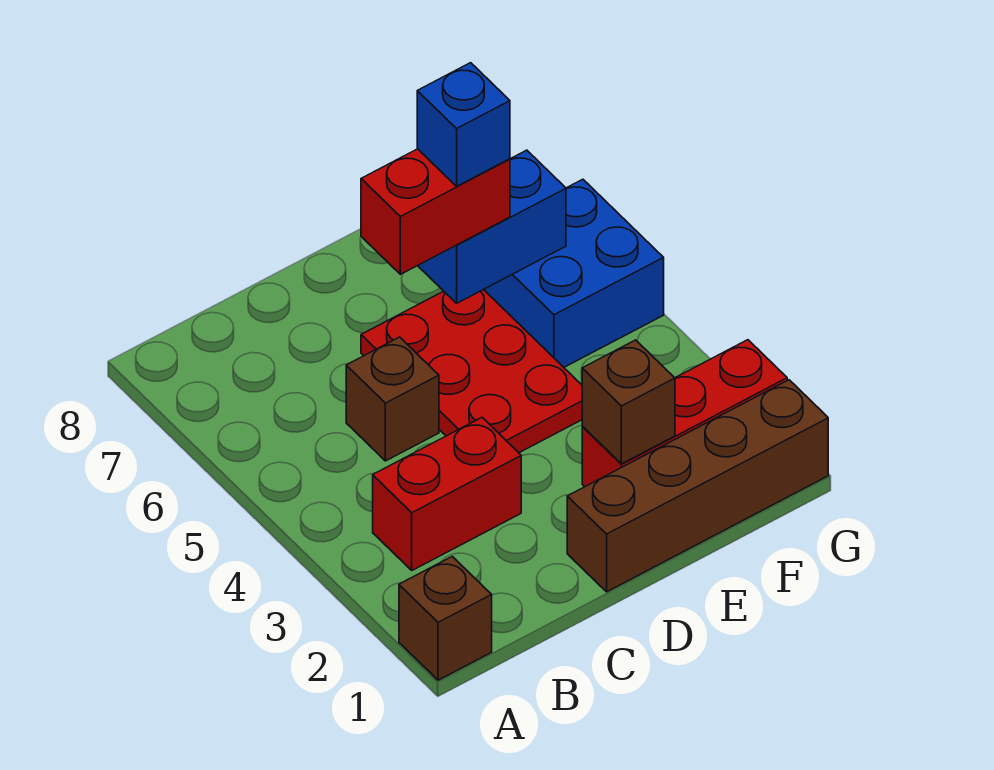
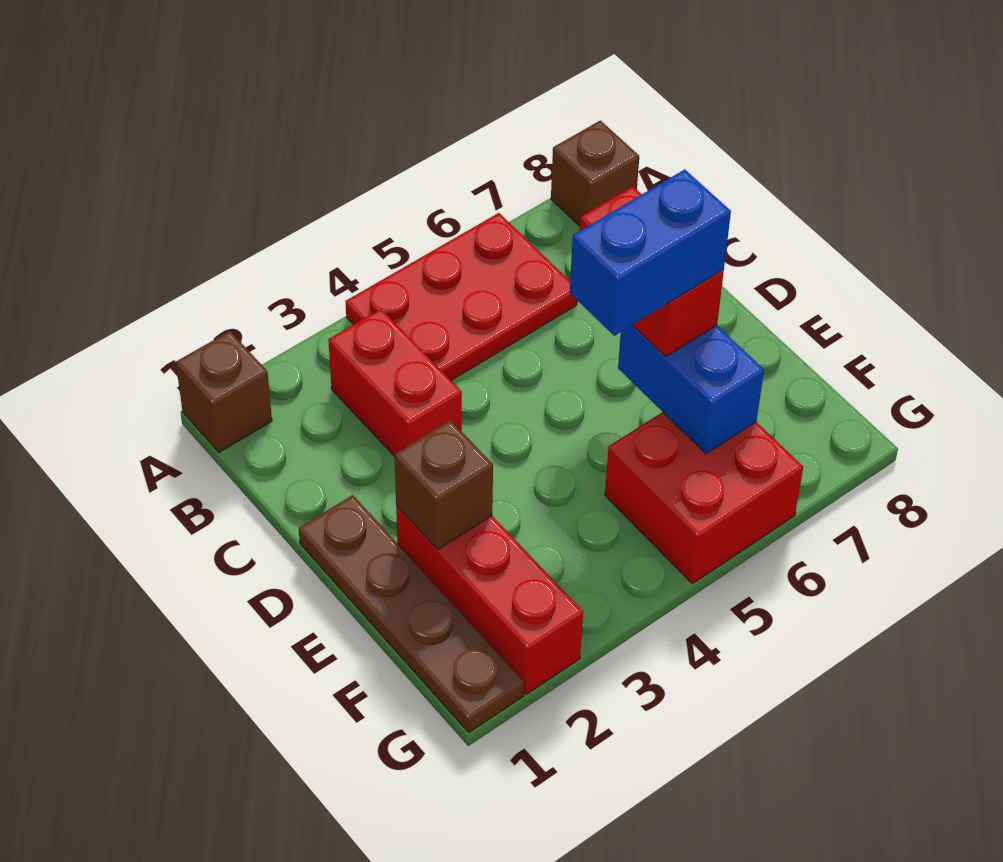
brown brick C5 level 1 -> brown brick A8 level 1
brown brick D1:G1 level 1 -> brown plate D1:G1 level 1
red plate D4:E6 level 1 -> red plate A4:B6 level 1
blue brick E6 level 4 -> blue brick E5:E6 level 4
blue brick F5:G6 level 1 -> red brick F5:G6 level 1

